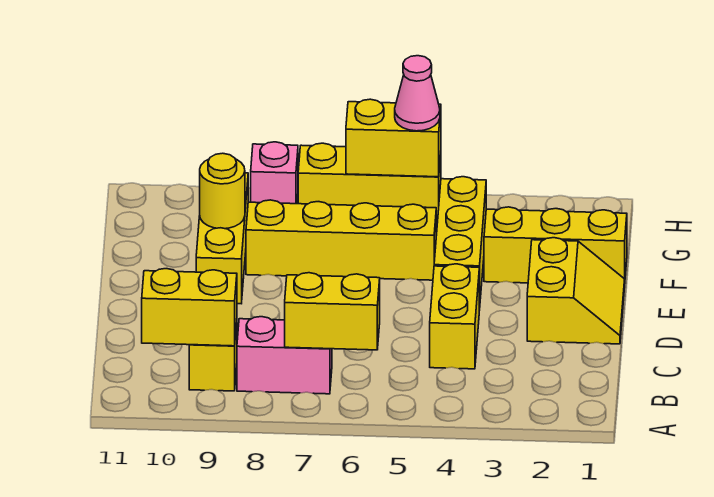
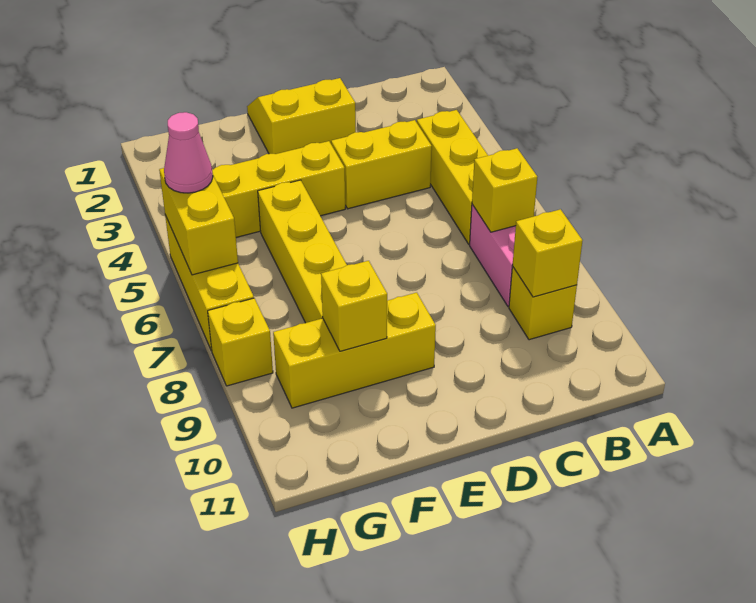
yellow brick B6:B7 level 2 -> yellow brick B7 level 2
yellow brick B9:B10 level 2 -> yellow brick B9 level 2
yellow brick F1:F3 level 1 -> yellow brick B4:B6 level 1
yellow round brick F9 level 2 -> yellow brick F9 level 2
pink brick H8 level 1 -> yellow brick H8 level 1

